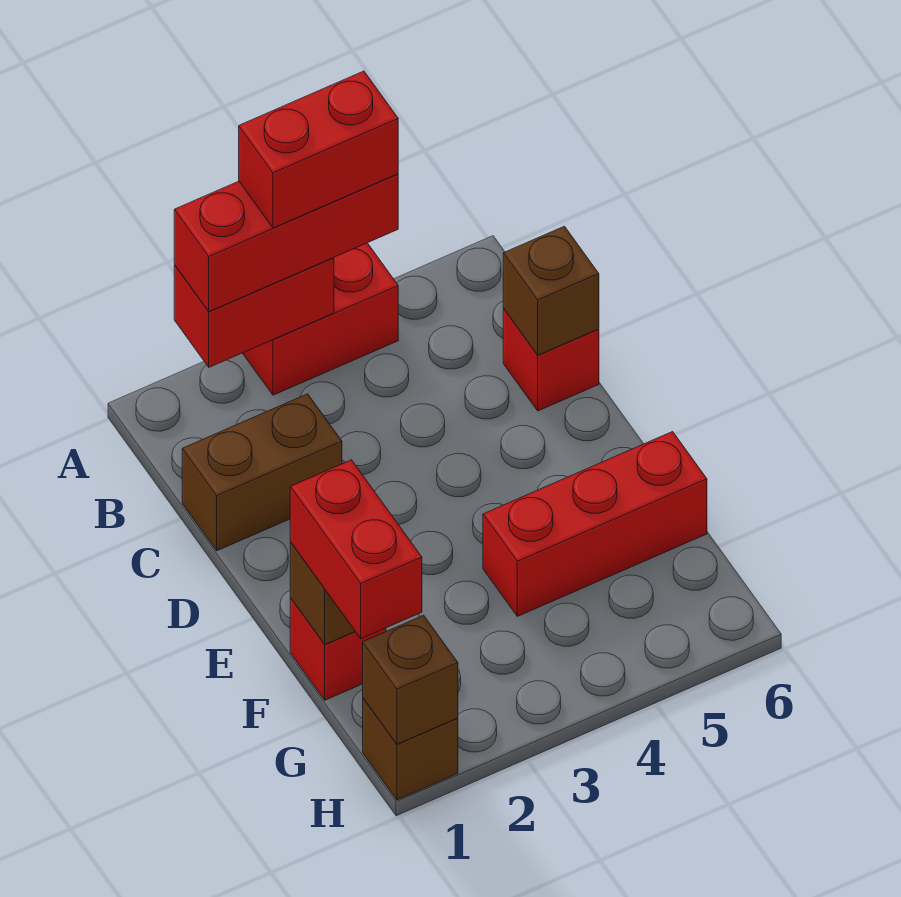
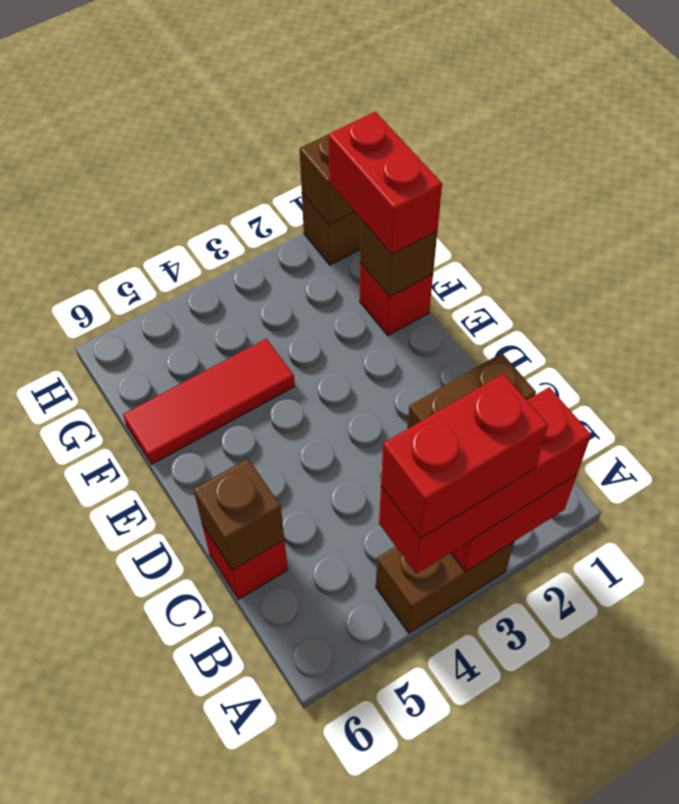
red brick A3:A4 level 1 -> brown brick A3:A4 level 1
red brick F4:F6 level 1 -> red tile F4:F6 level 1

